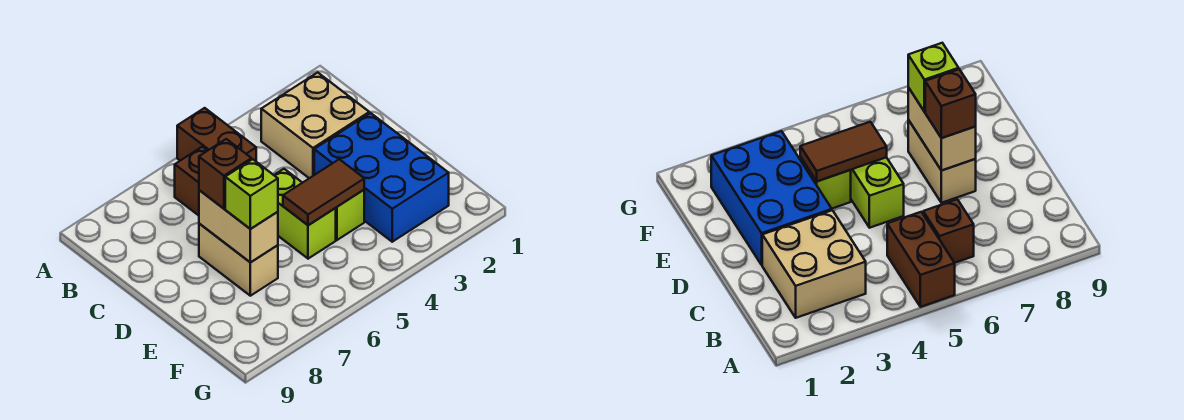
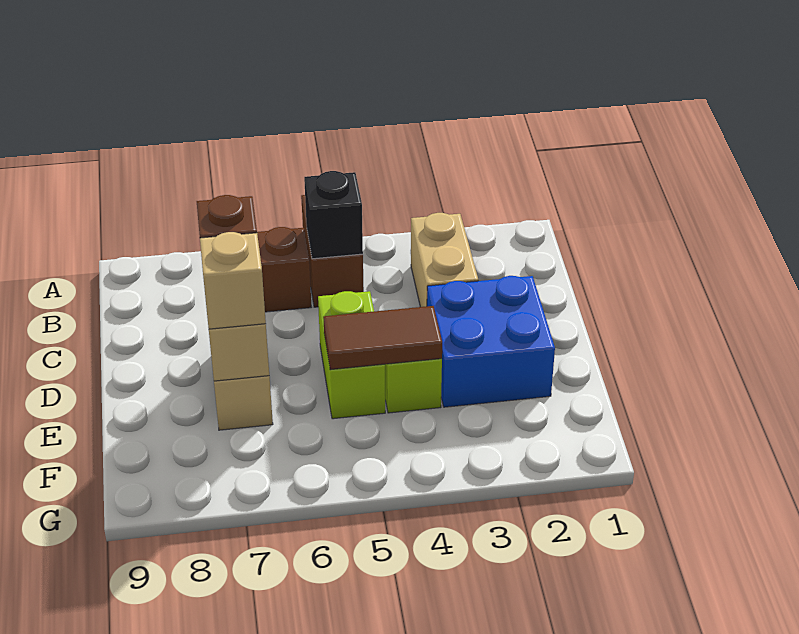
tan brick B2:C3 level 1 -> tan brick B3:C3 level 1
none -> black brick B5 level 2
blue brick D2:F3 level 1 -> blue brick D2:E3 level 1
lime brick E7 level 3 -> tan brick E7 level 3

